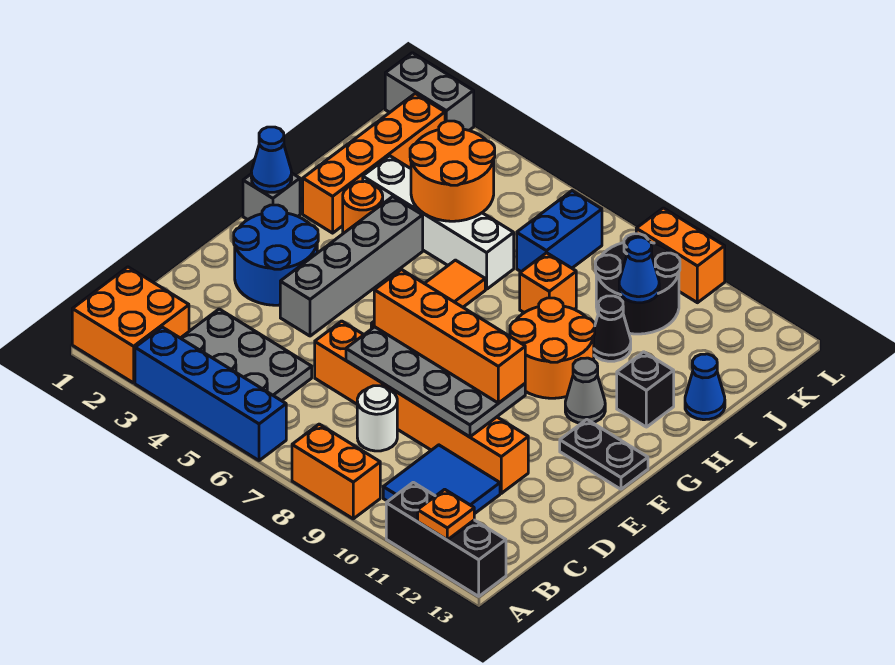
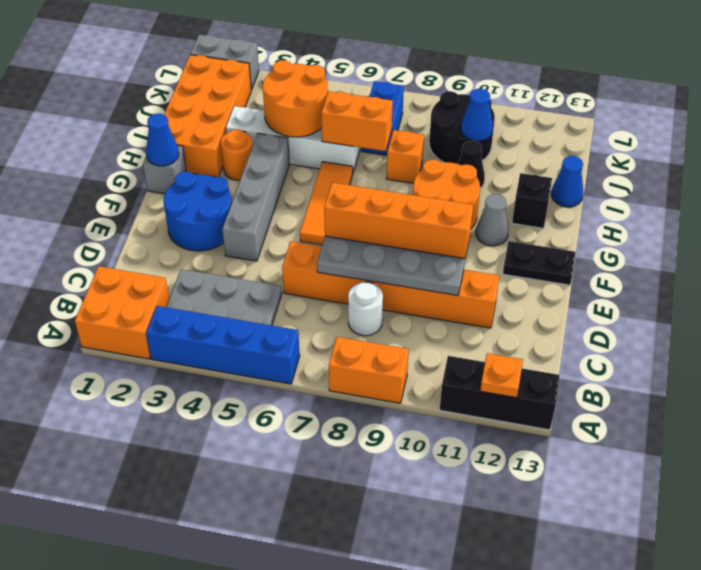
blue tile B10:C11 level 1 -> none
orange brick H2:K2 level 1 -> orange brick H1:K2 level 1
orange brick L9:L10 level 1 -> orange brick I6:I7 level 2

